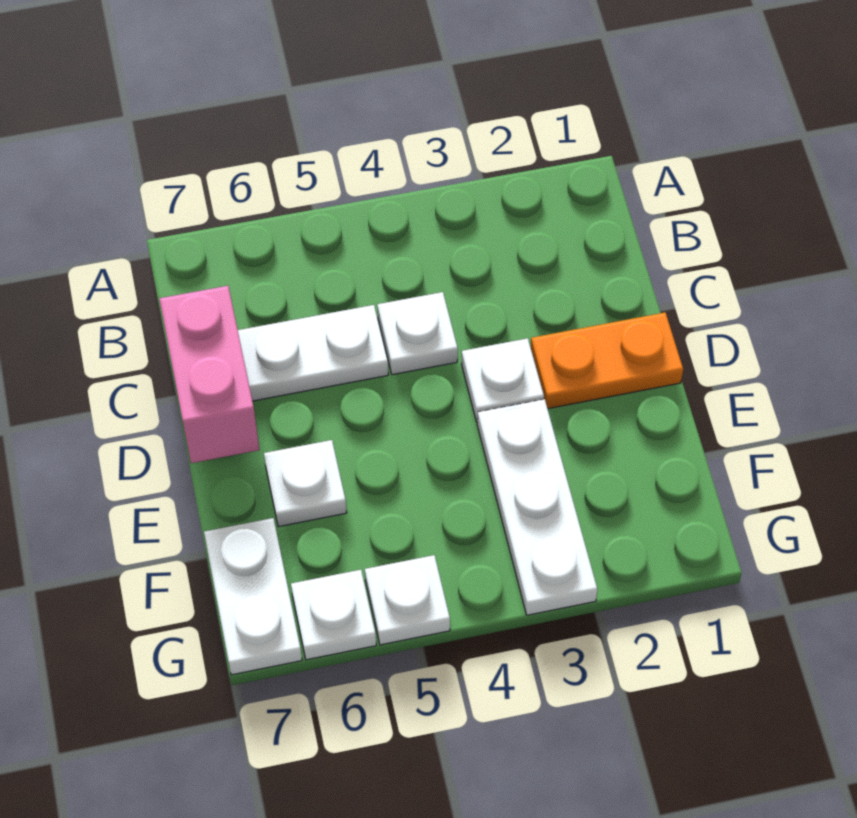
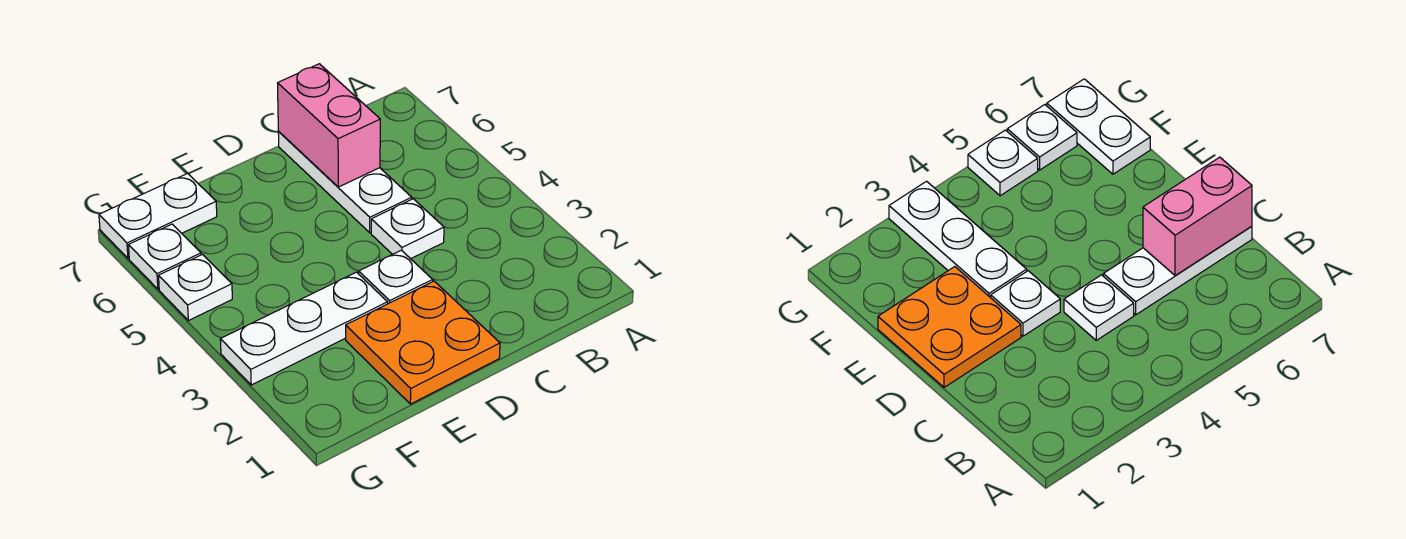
pink brick C7:D7 level 2 -> pink brick C6:C7 level 2
orange plate D1:D2 level 1 -> orange plate D1:E2 level 1
white plate E6 level 1 -> none

